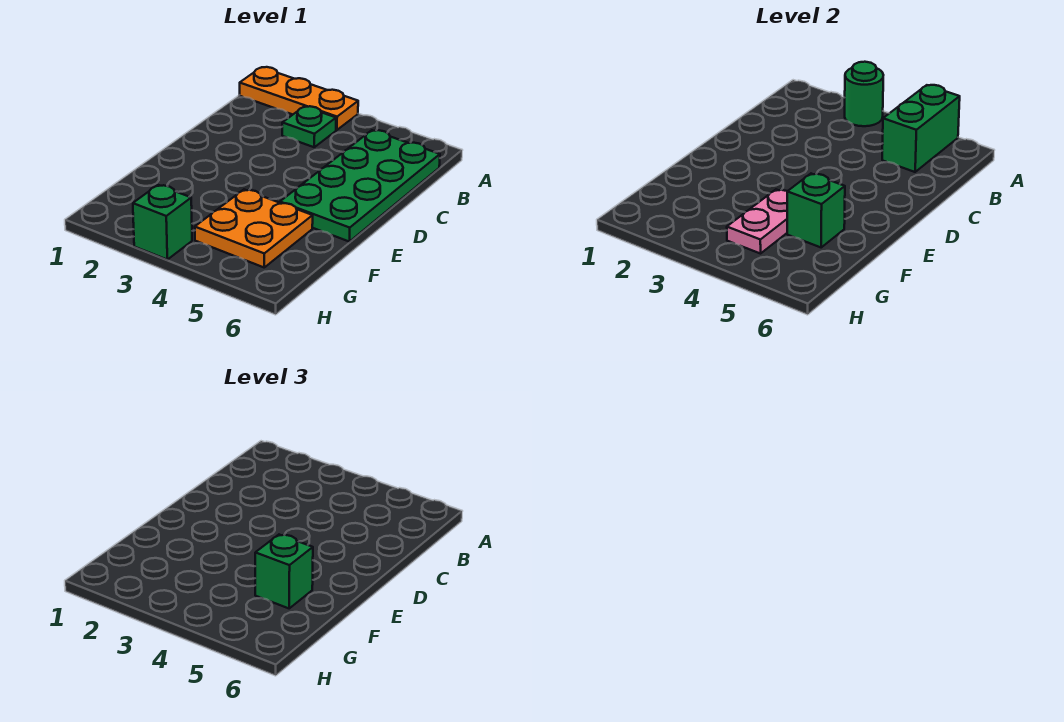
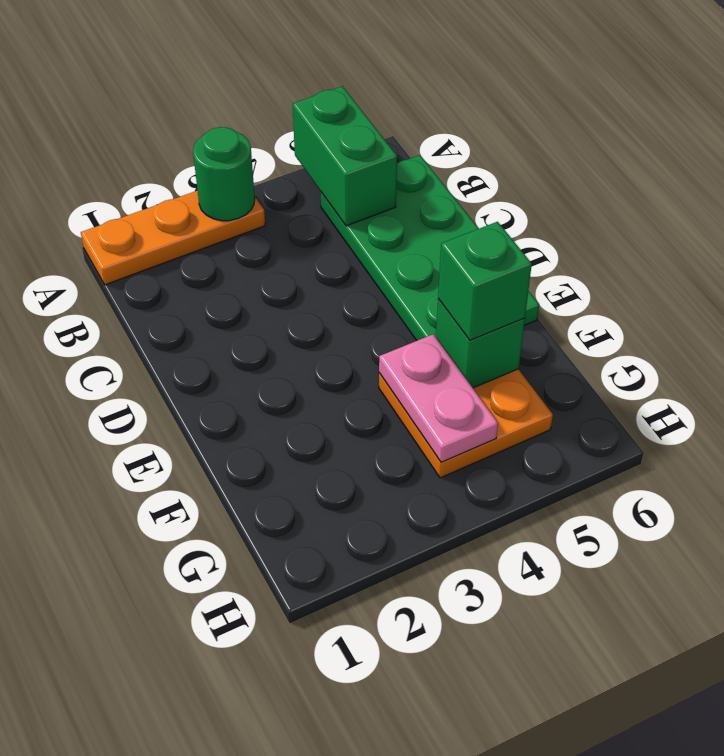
green plate B3 level 1 -> none
green brick H3 level 1 -> none

